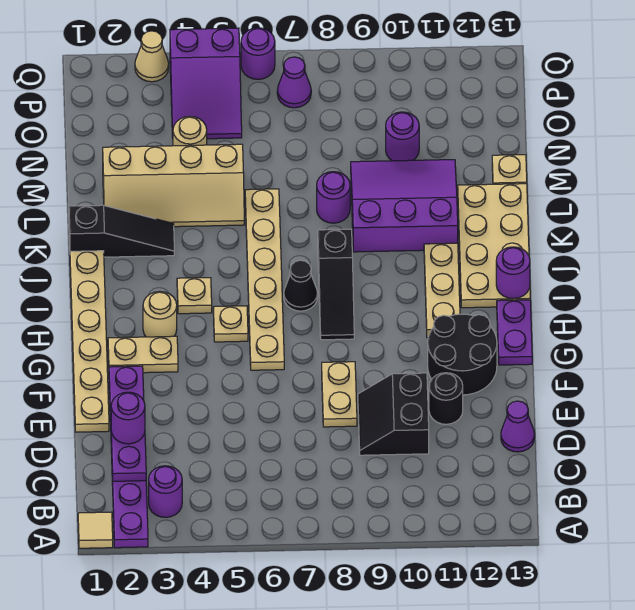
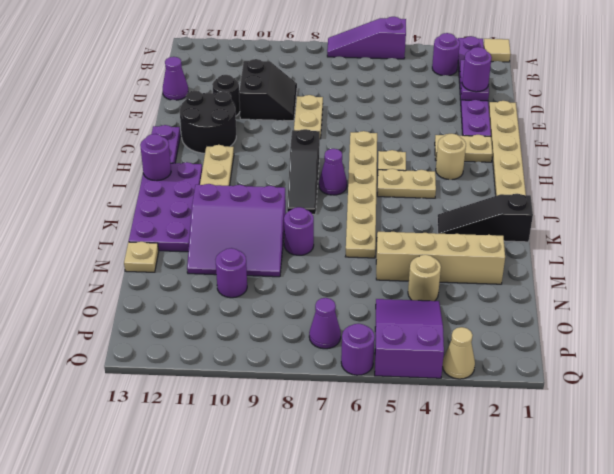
none -> purple slope A5:A7 level 1 top 5
black slope H8:J8 level 1 top J -> black slope H8:J8 level 1 top H
tan plate I4 level 1 -> tan plate I4:I5 level 1
black cone I7 level 1 -> purple cone I7 level 1
tan plate I12:L13 level 1 -> purple plate I12:L13 level 1

